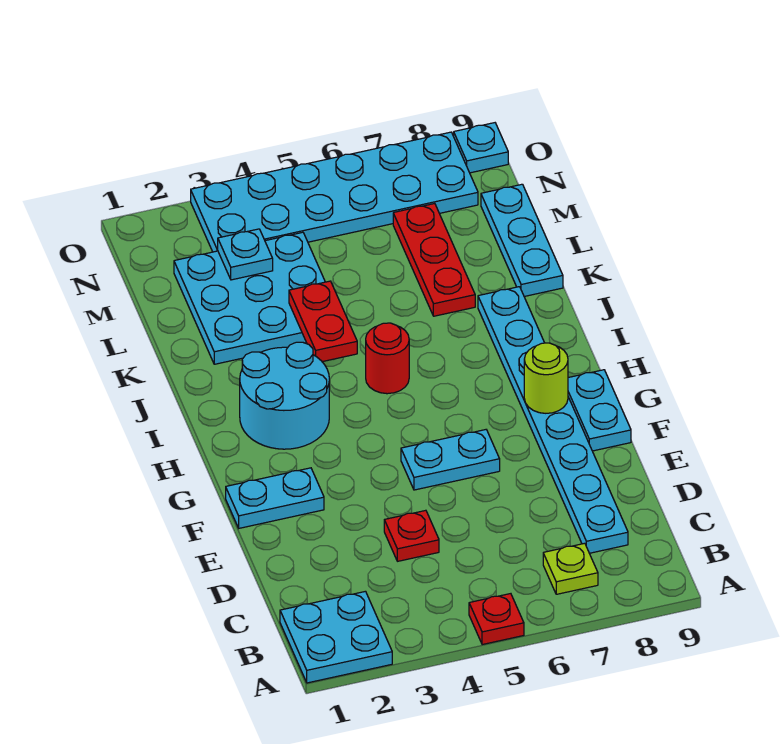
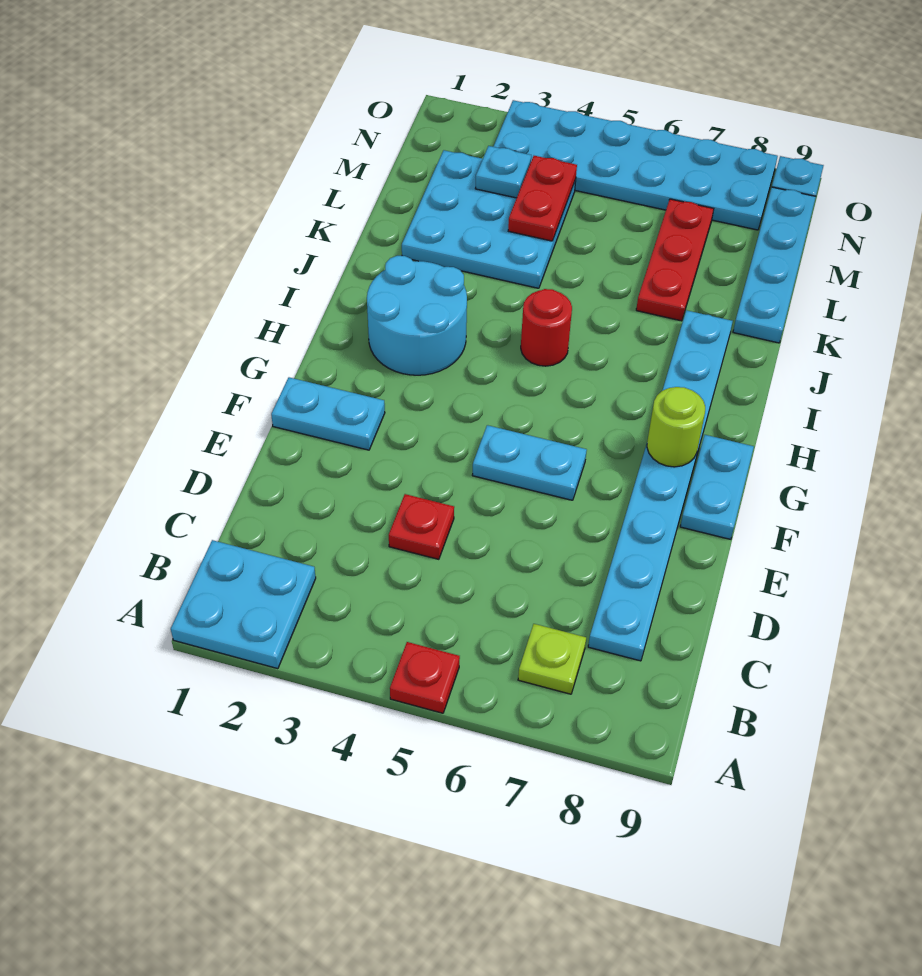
red plate J4:K4 level 2 -> red plate L4:M4 level 2
cyan plate K9:M9 level 1 -> cyan plate K9:N9 level 1

